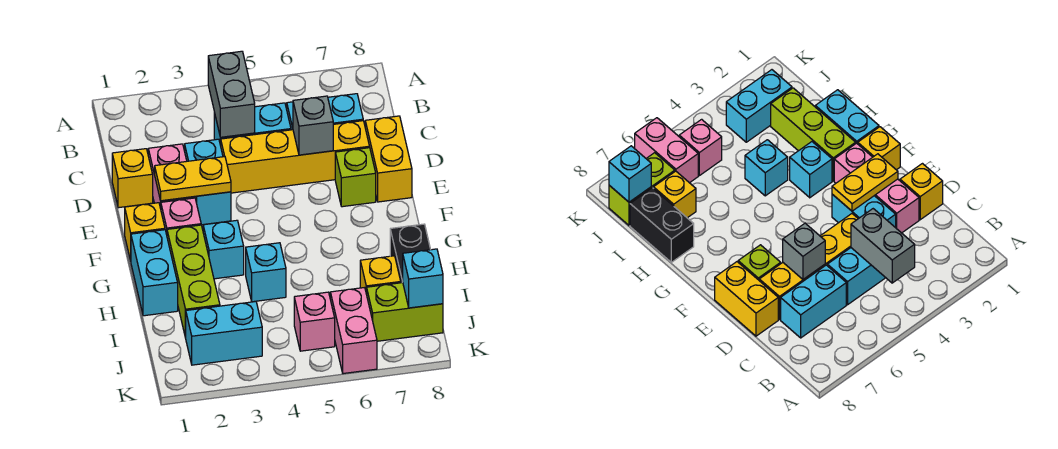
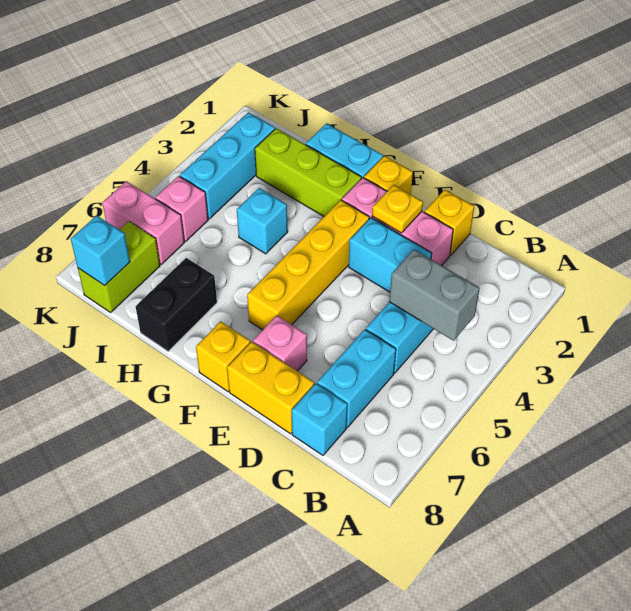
yellow brick D4:D7 level 1 -> yellow brick F3:F6 level 1
grey brick D6 level 2 -> none
yellow plate E2:E3 level 2 -> yellow plate E2 level 2
lime brick E7 level 1 -> pink brick E7 level 1
cyan brick G3 level 1 -> cyan brick C8 level 1
black brick H8:I8 level 1 -> black brick H7:H8 level 1
yellow brick I7 level 1 -> yellow brick F8 level 1
cyan brick J2:J3 level 1 -> cyan brick J2:J4 level 1

